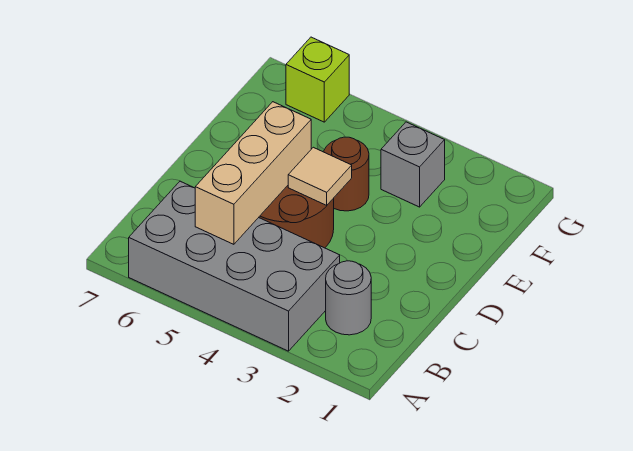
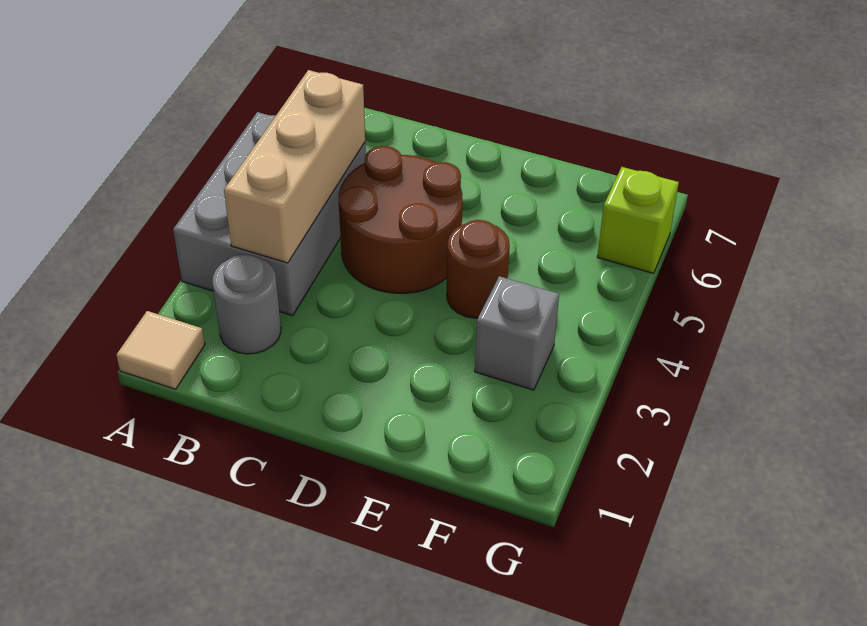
grey brick A3:B6 level 1 -> grey brick A3:B5 level 1
tan brick B5:D5 level 2 -> tan brick B3:B5 level 2
tan tile D4 level 2 -> tan tile A1 level 1

